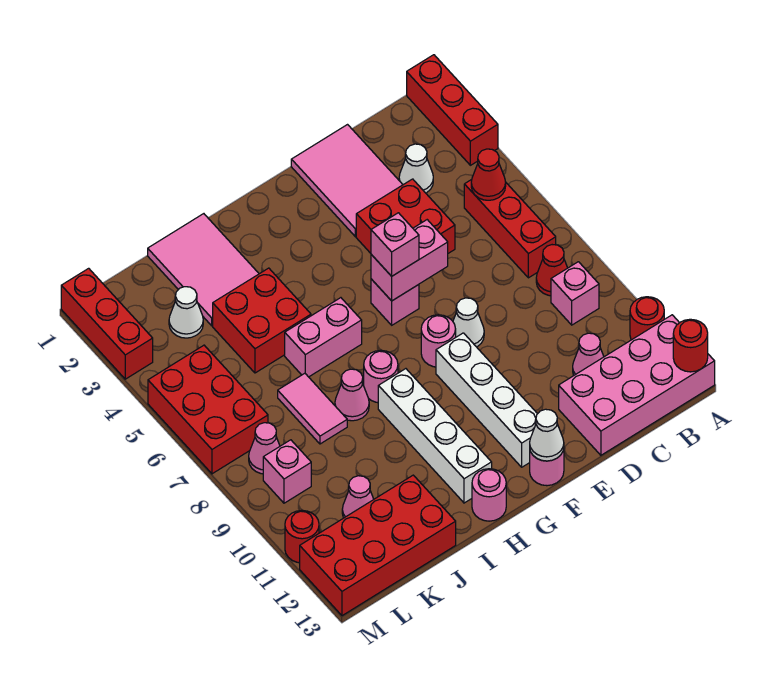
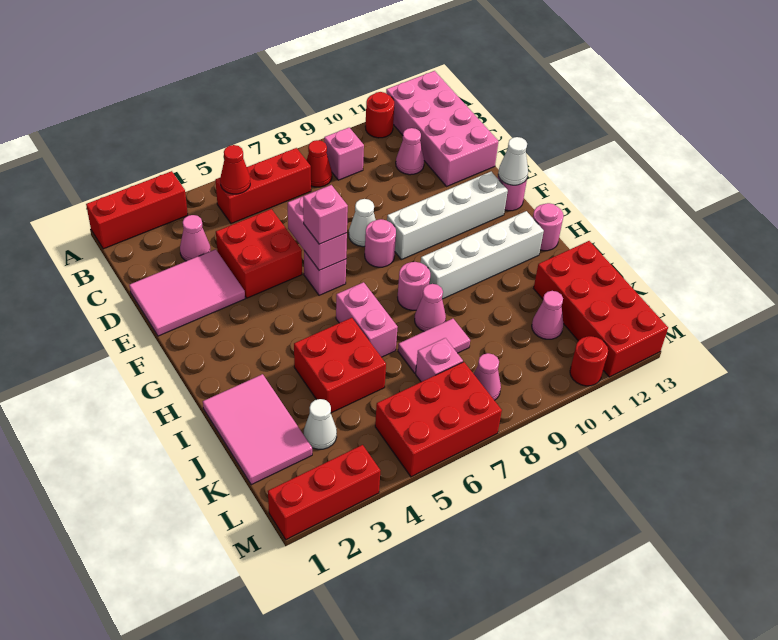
red round brick A13 level 2 -> none
white cone C3 level 1 -> pink cone C3 level 1
pink tile I1:J3 level 1 -> pink tile I1:K2 level 1
pink brick L9 level 1 -> pink brick K7 level 1

